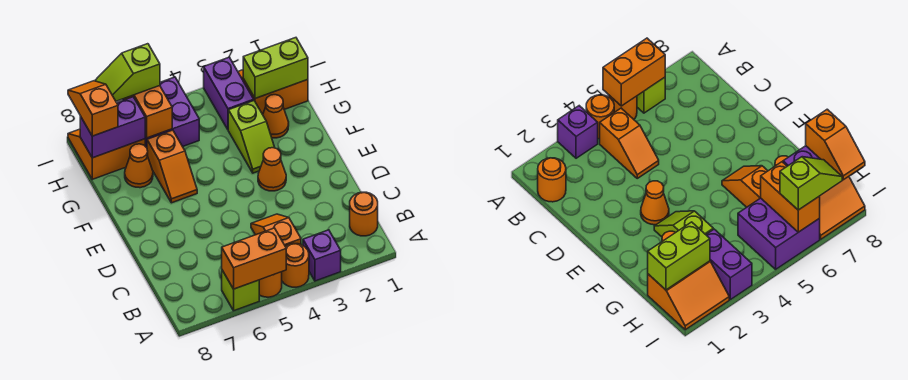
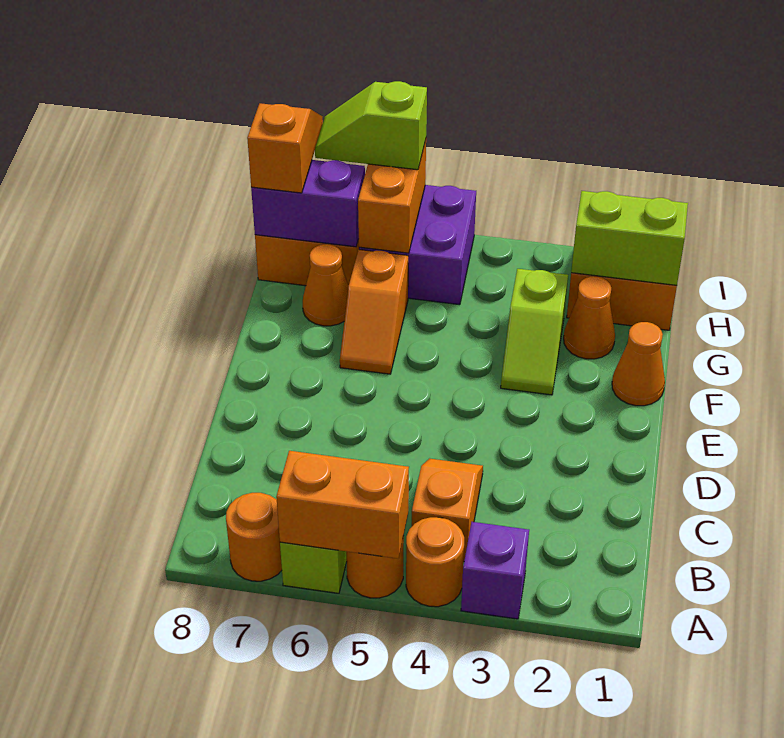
orange round brick B1 level 1 -> orange round brick A7 level 1
orange cone E3 level 1 -> orange cone F1 level 1
purple brick H3:I3 level 1 -> none

